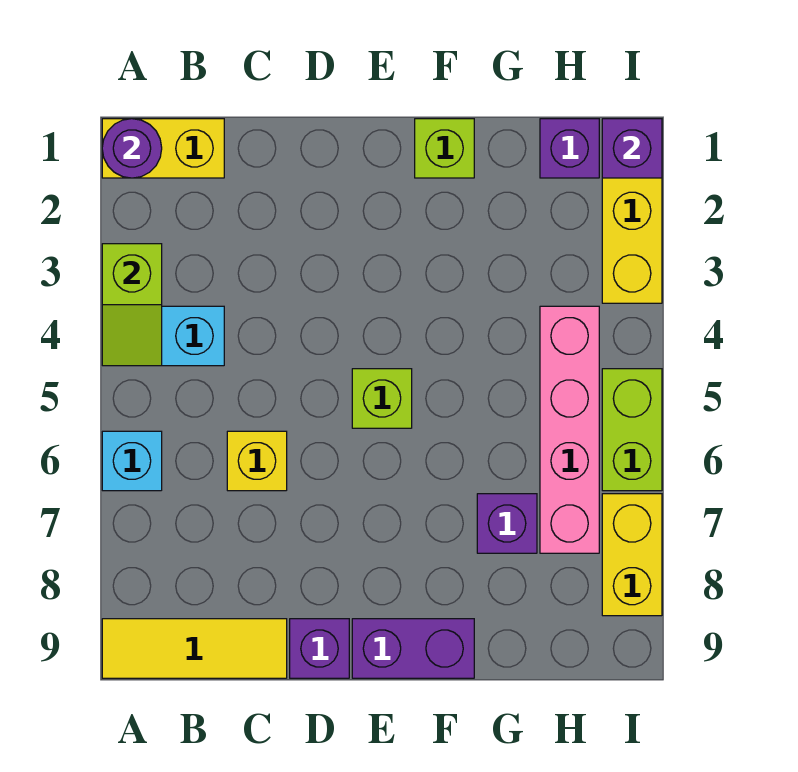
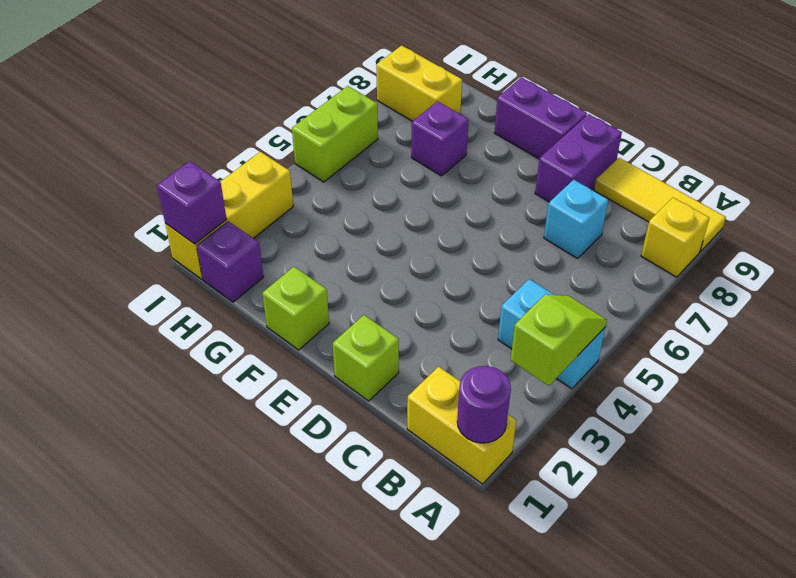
cyan brick A6 level 1 -> cyan brick C7 level 1
yellow brick C6 level 1 -> yellow brick A8 level 1
purple brick D9 level 1 -> purple brick D8:D9 level 1
lime brick E5 level 1 -> lime brick D1 level 1
pink brick H4:H7 level 1 -> none
yellow brick I7:I8 level 1 -> yellow brick H8:I8 level 1

